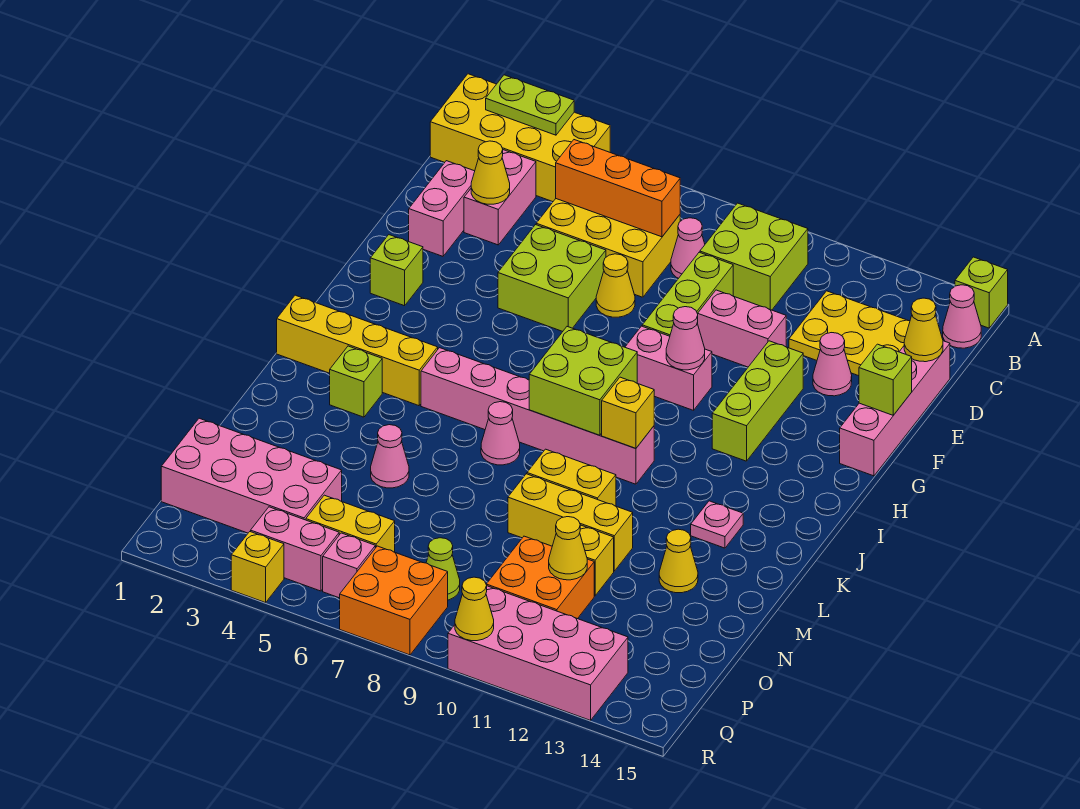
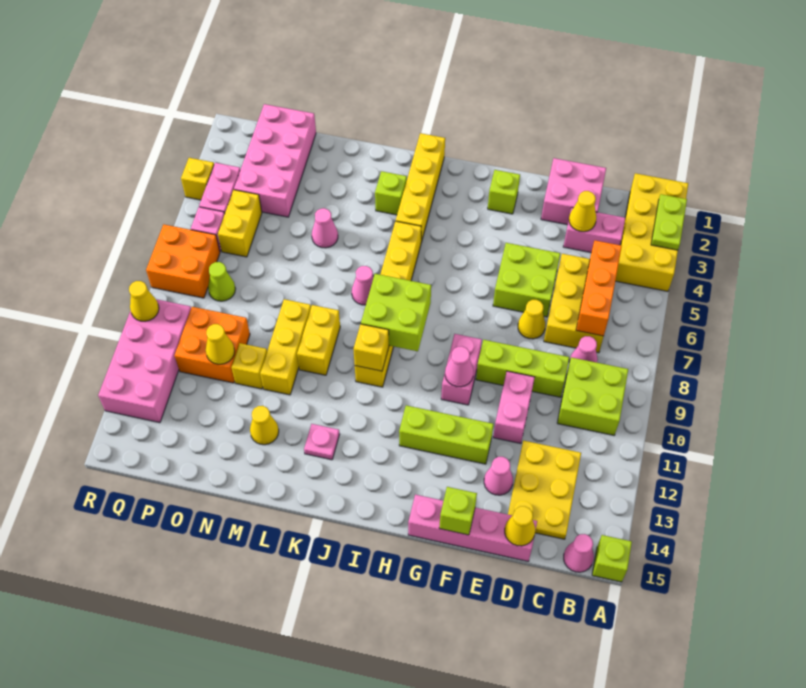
pink brick D2:E2 level 1 -> pink brick D1:E2 level 1
pink brick J5:J10 level 1 -> yellow brick J5:J10 level 1

